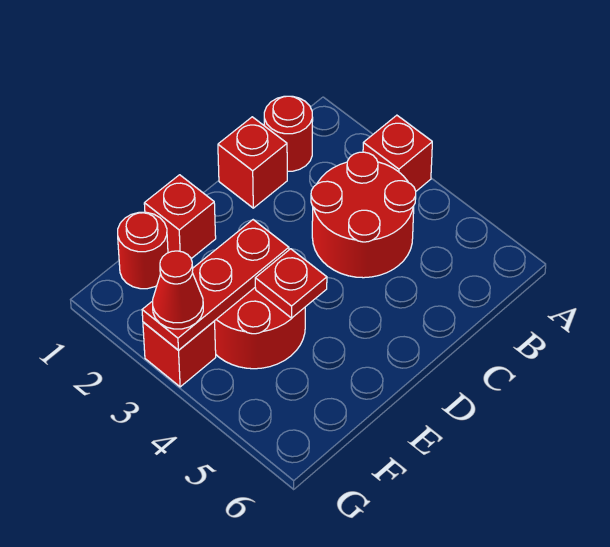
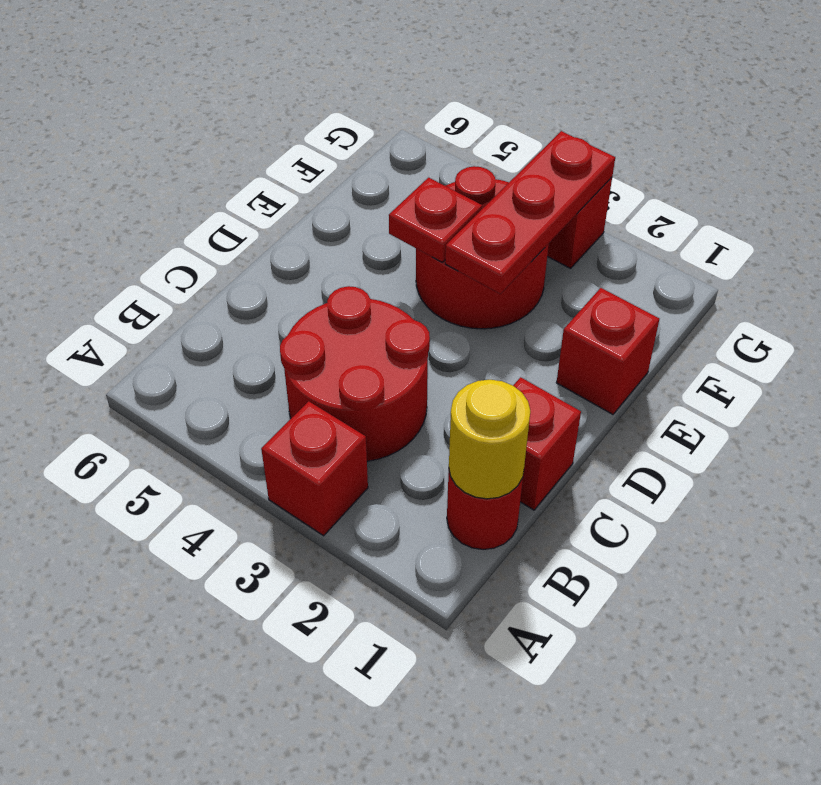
none -> yellow round brick B1 level 2
red round brick F1 level 1 -> none
red cone G3 level 3 -> none

